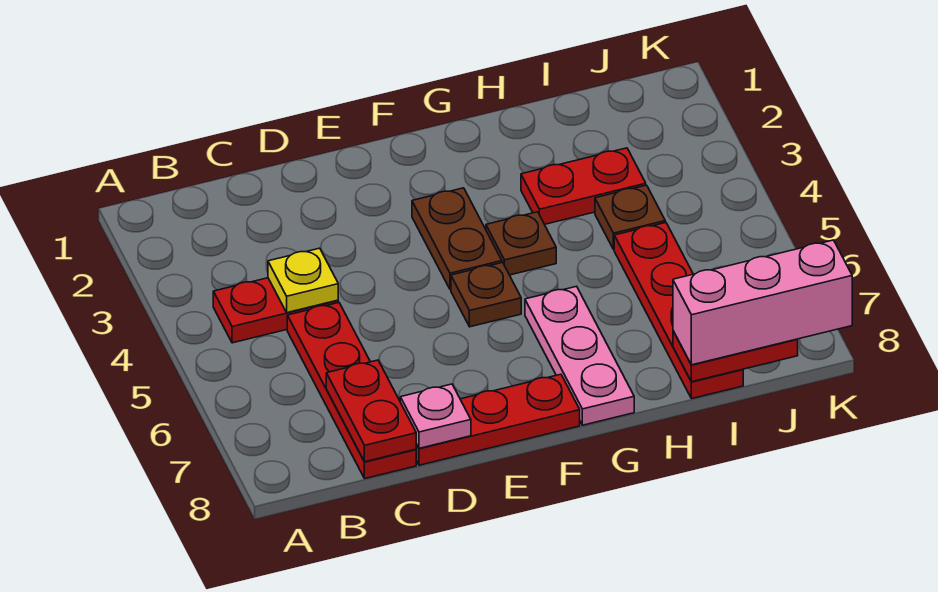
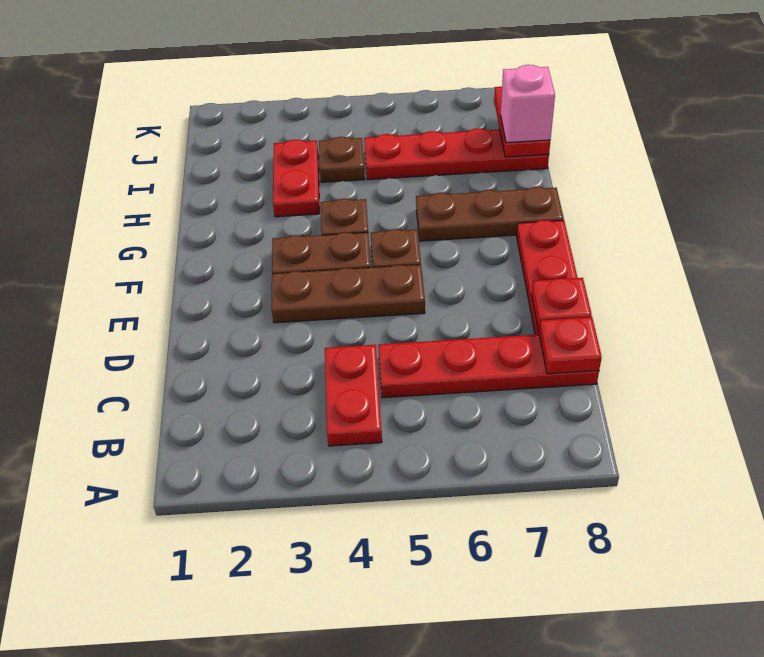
yellow plate C4 level 2 -> none
red plate C7:C8 level 2 -> red plate C8 level 2
pink plate D8 level 2 -> red plate D8 level 2
none -> brown plate E3:E5 level 1
pink plate G6:G8 level 1 -> brown plate G6:G8 level 1
pink brick I8:K8 level 3 -> pink brick I8 level 3

